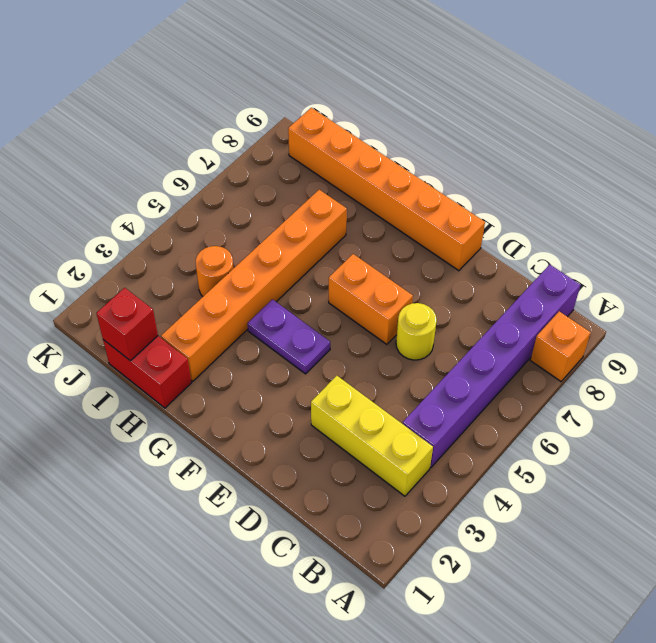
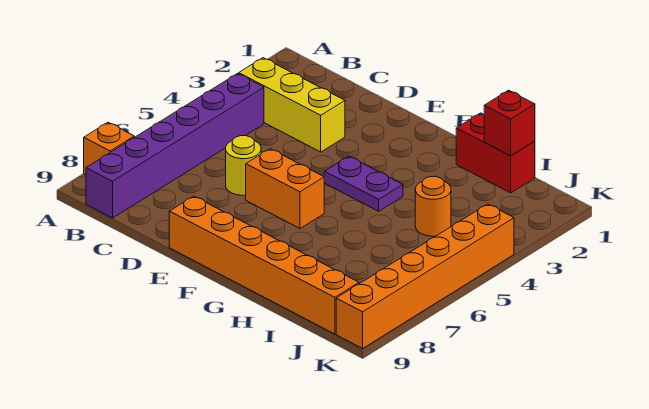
orange brick H2:H7 level 1 -> orange brick K4:K9 level 1

